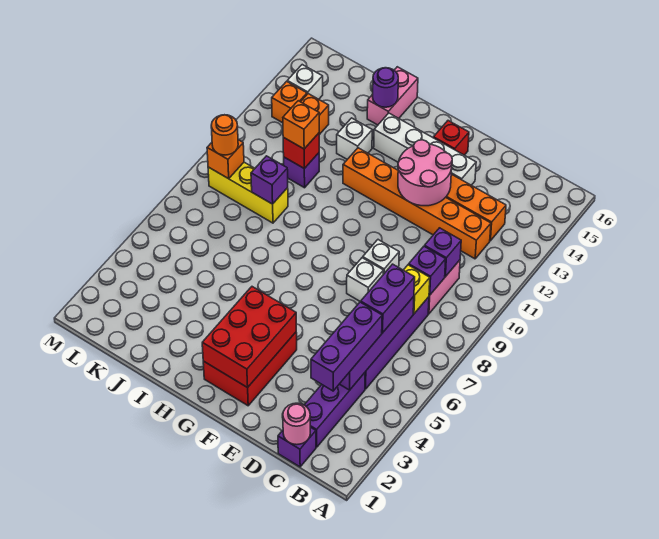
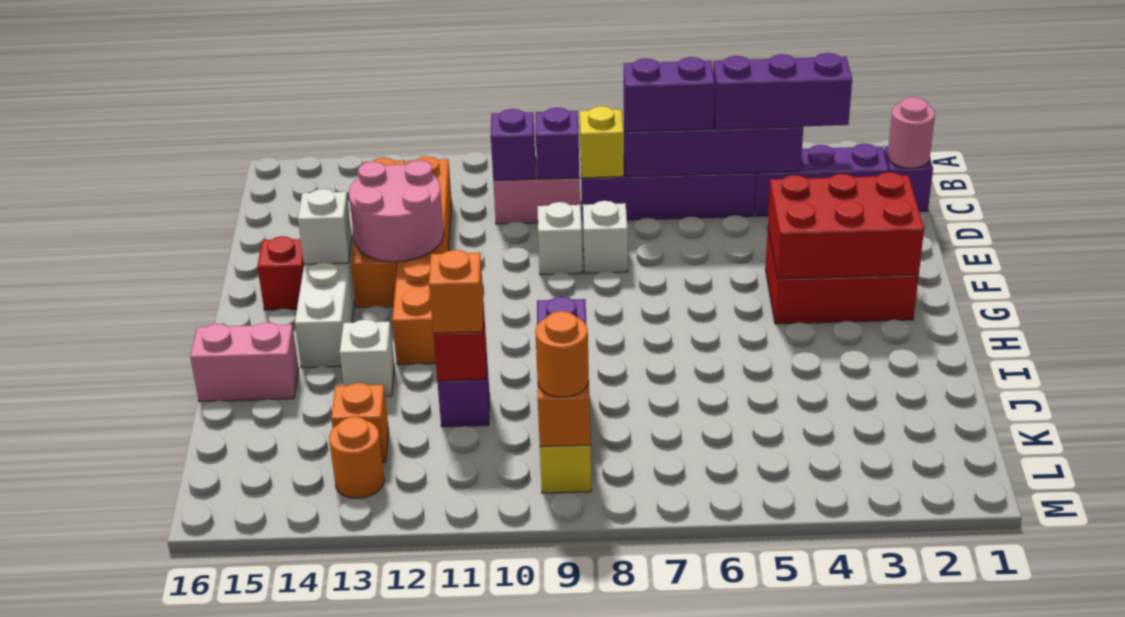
purple round brick I15 level 2 -> none
orange brick L13 level 1 -> orange round brick L13 level 1
white brick L14 level 1 -> white brick F14 level 2

